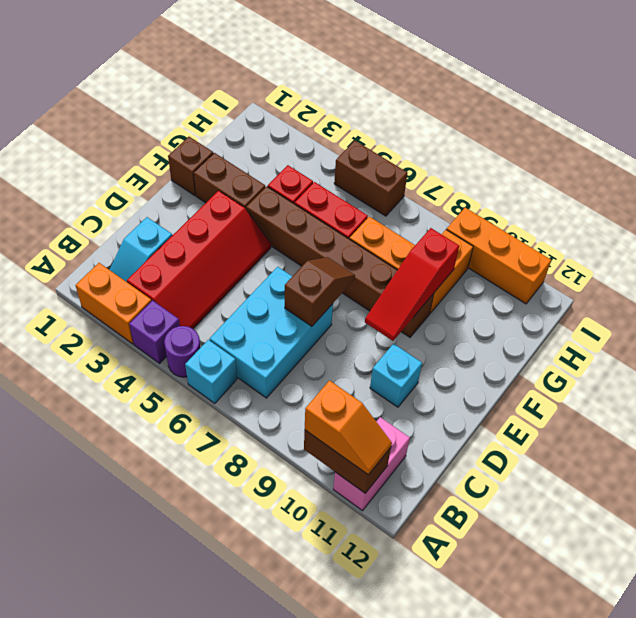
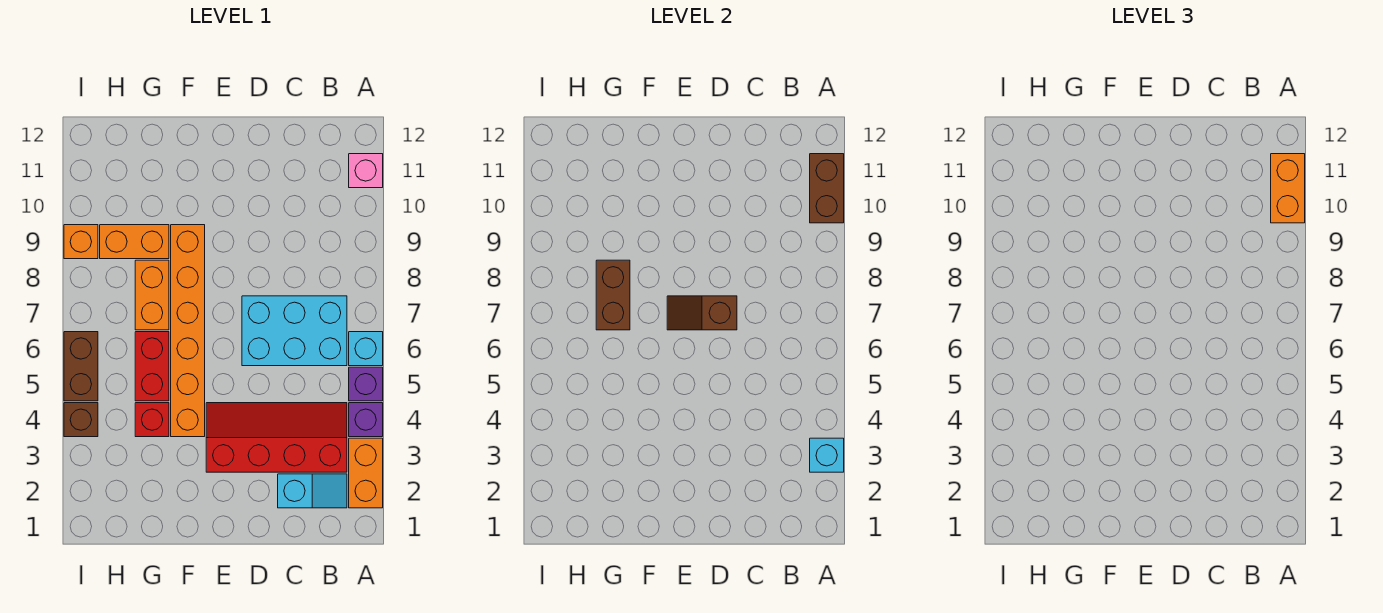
purple round brick A5 level 1 -> purple brick A5 level 1
orange slope A10:A11 level 3 top 10 -> orange brick A10:A11 level 3
pink brick A11:B11 level 1 -> pink brick A11 level 1
cyan brick D10 level 1 -> cyan brick A3 level 2
red slope E9:G9 level 2 top G -> none
brown brick F1 level 1 -> brown brick I4 level 1
brown brick F2:F3 level 1 -> brown brick G7:G8 level 2
brown brick F4:F9 level 1 -> orange brick F4:F9 level 1
orange brick I9:I11 level 1 -> orange brick I9 level 1

